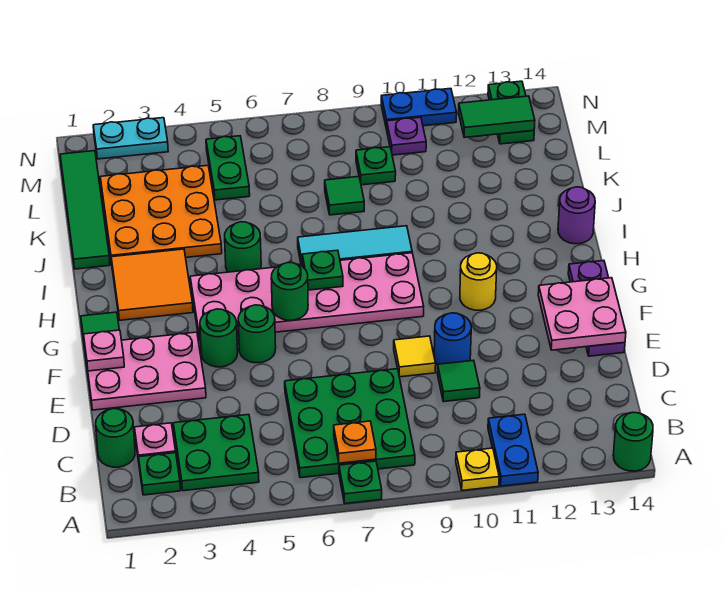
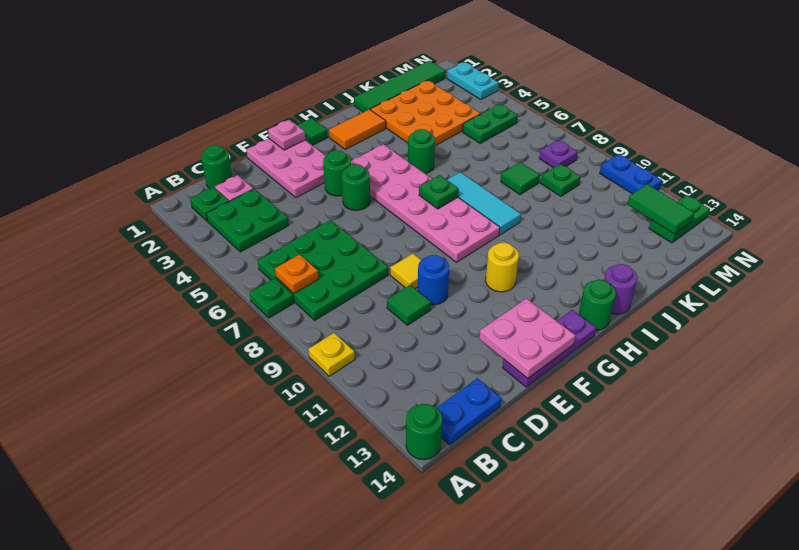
blue plate A11:B11 level 1 -> blue plate B14:C14 level 1
green round brick G6 level 2 -> green round brick H14 level 1
orange tile H2:I3 level 1 -> orange tile H2:I2 level 1
purple plate M10 level 1 -> purple plate M8 level 1

